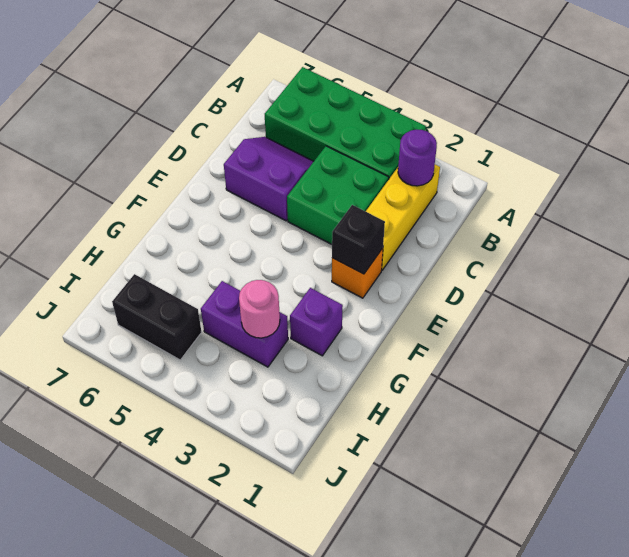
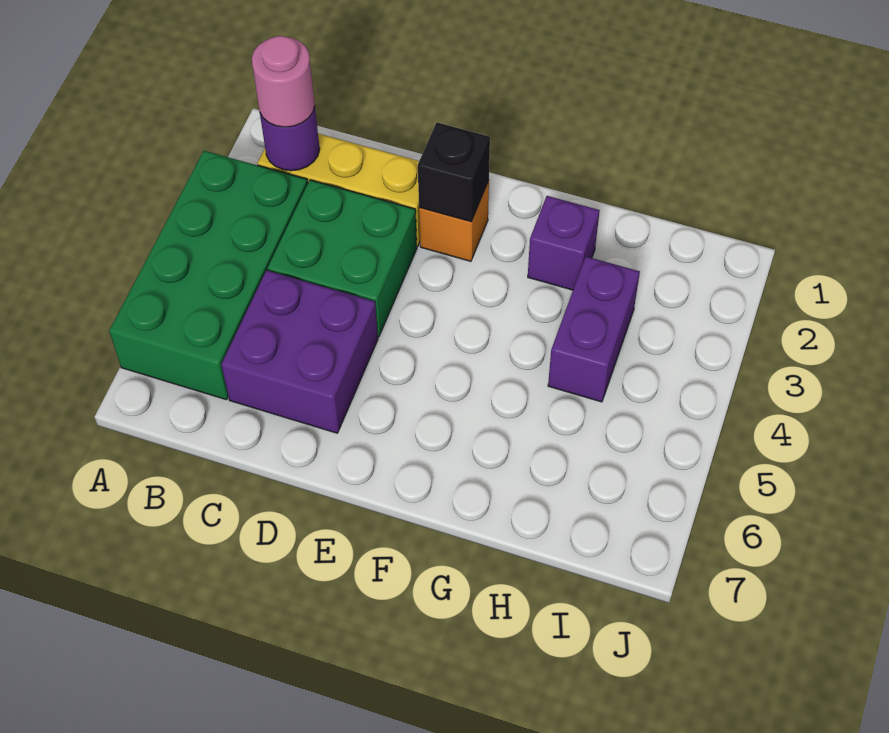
purple slope C5:D6 level 1 top D -> purple brick C5:D6 level 1
pink round brick H3 level 2 -> pink round brick B2 level 3
black brick I5:I6 level 1 -> none

